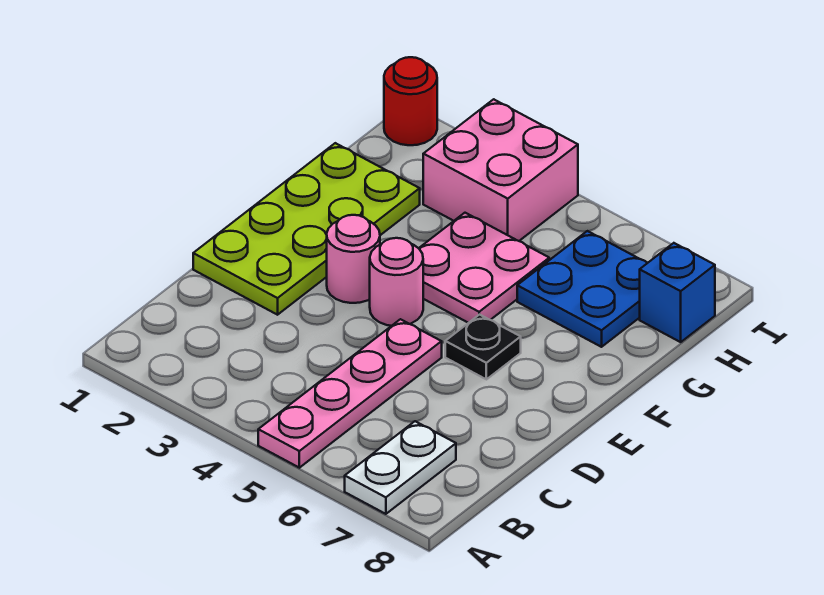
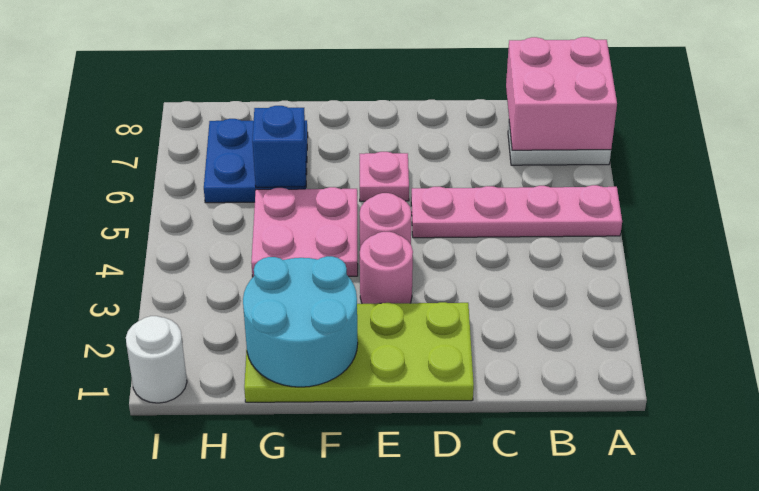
black plate E6 level 1 -> pink plate E6 level 1
none -> cyan round brick F1:G2 level 2
pink brick H3:I4 level 1 -> pink brick A7:B8 level 2
blue brick H8 level 1 -> blue brick G6 level 2
red round brick I1 level 1 -> white round brick I1 level 1

